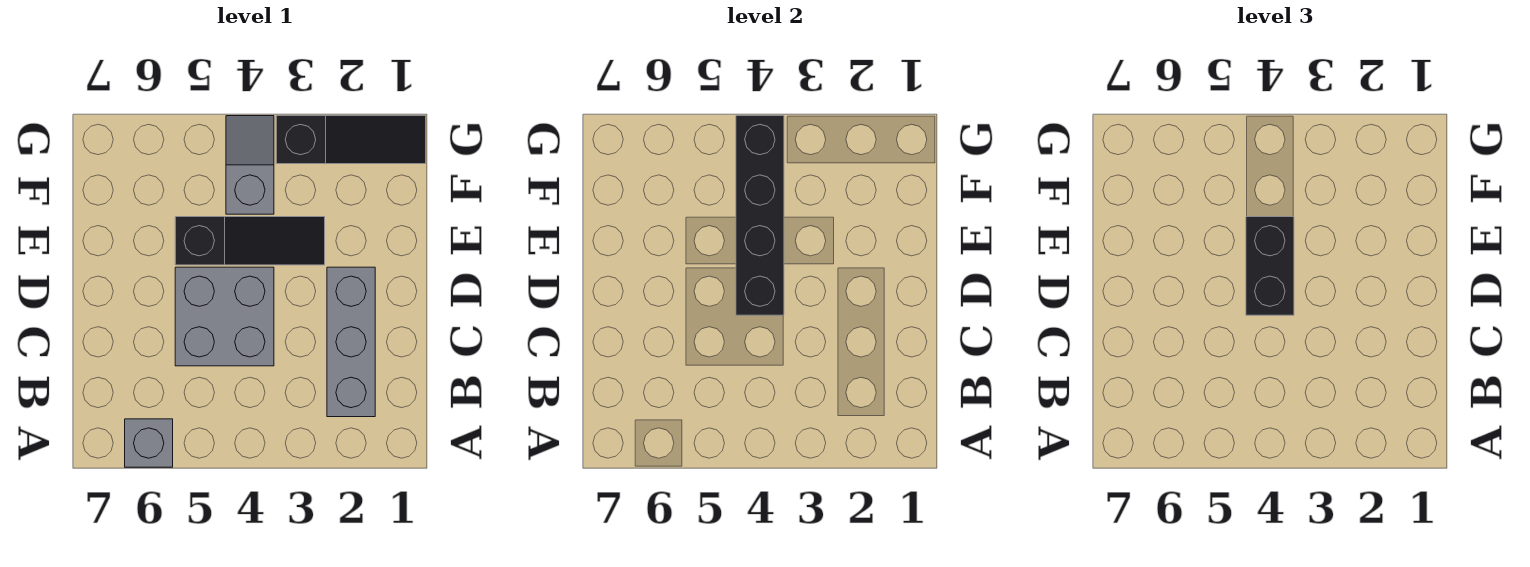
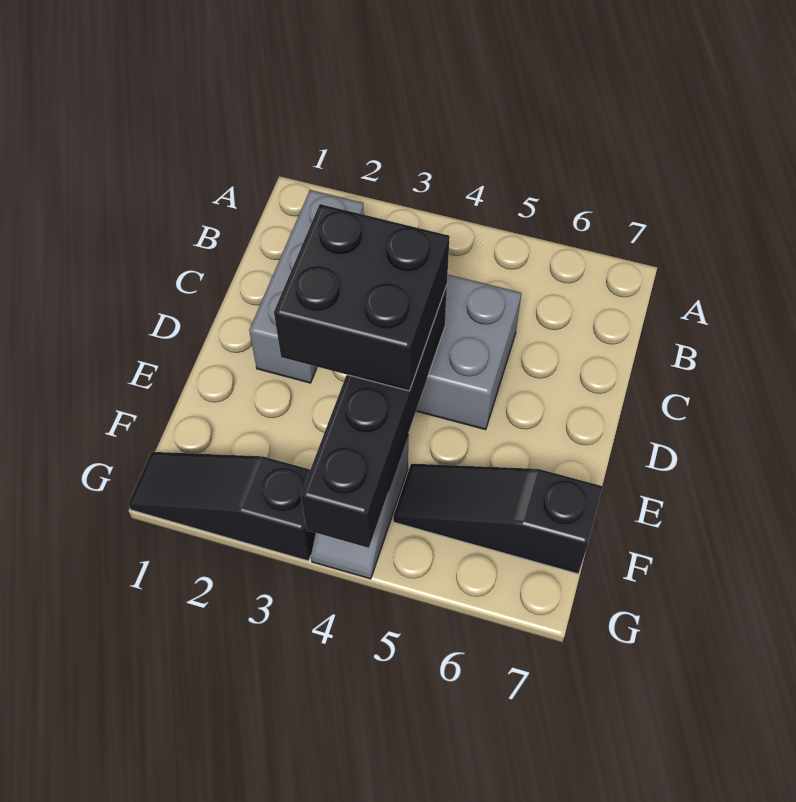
grey brick A6 level 1 -> none
black brick D4:E4 level 3 -> black brick D3:E4 level 3
black slope E3:E5 level 1 top 5 -> black slope F5:F7 level 1 top 7

